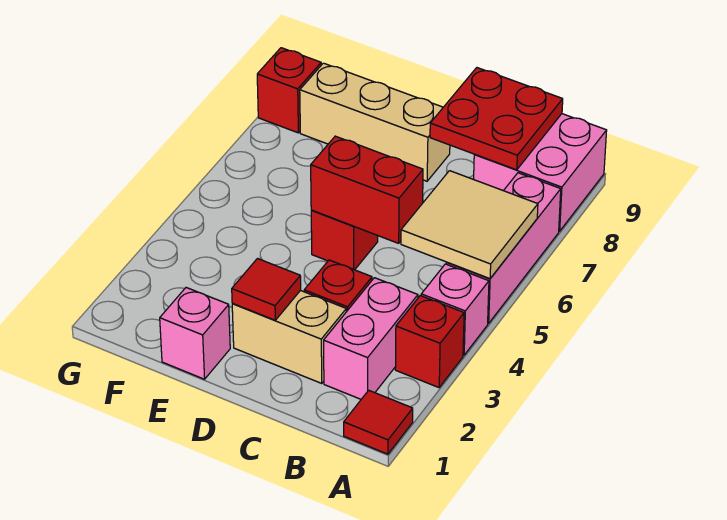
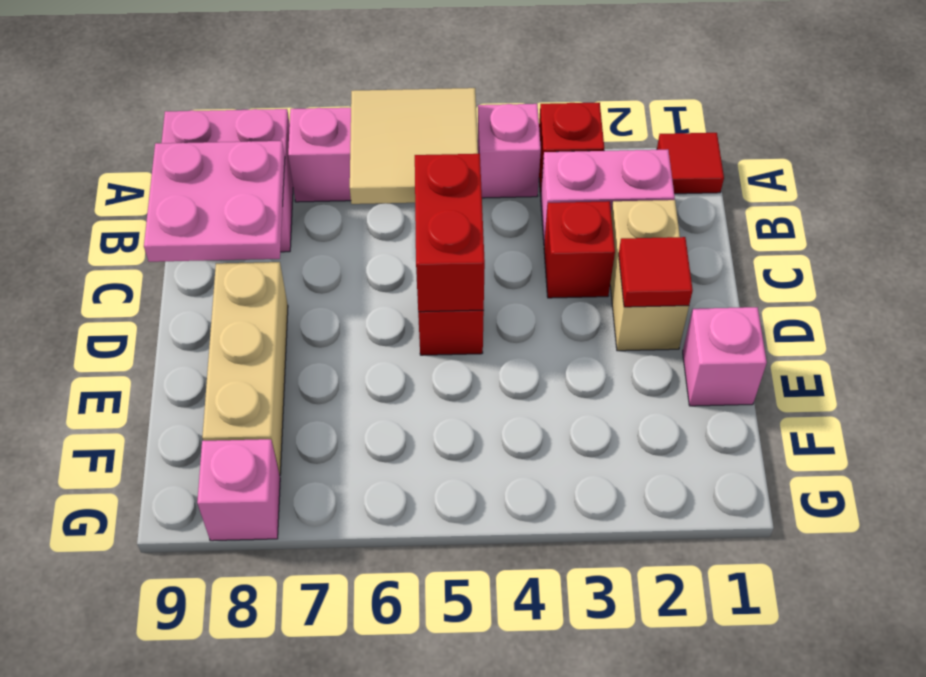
red plate B8:C9 level 2 -> pink plate B8:C9 level 2
red brick G8 level 1 -> pink brick G8 level 1

